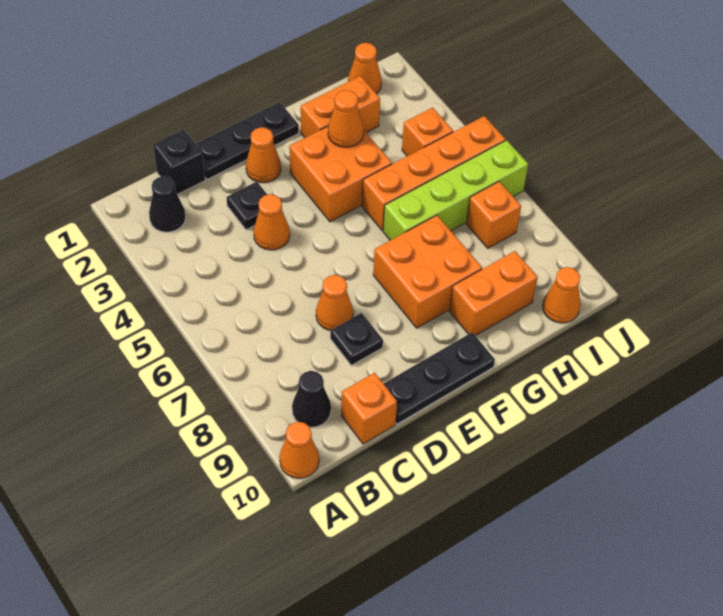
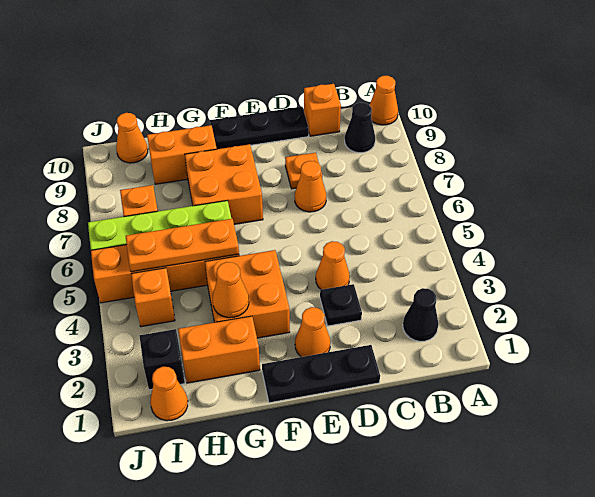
black brick C1 level 1 -> black brick I2 level 1
black plate D8 level 1 -> orange plate D8 level 1
none -> orange plate G5:I5 level 2

